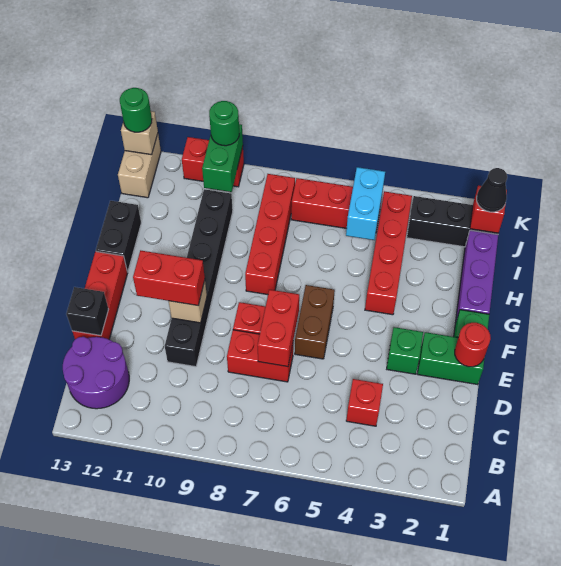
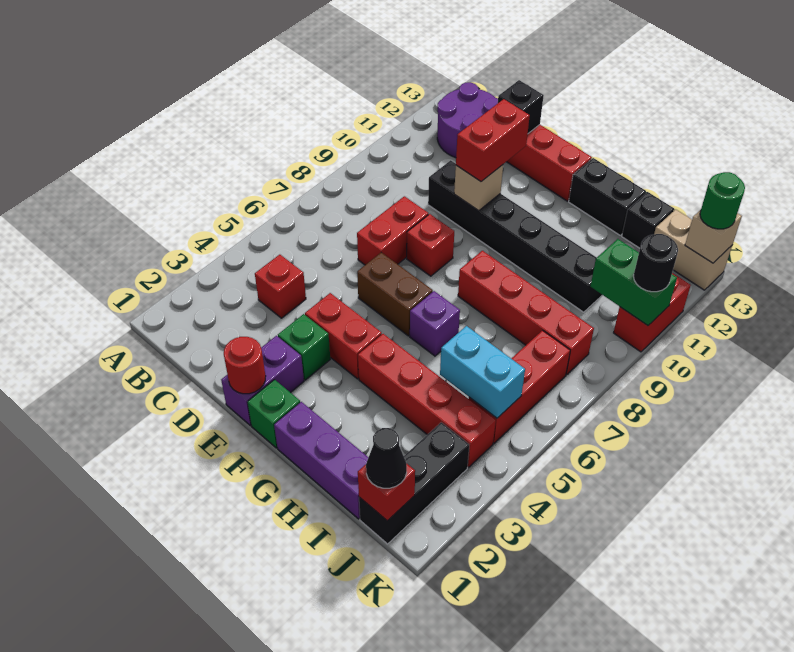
red brick D7:E7 level 2 -> red brick E4:F4 level 1
green brick E1:E2 level 1 -> purple brick E1:E2 level 1
none -> purple brick G6 level 1
none -> black brick I13 level 1
green round brick K10 level 3 -> black round brick K10 level 3

